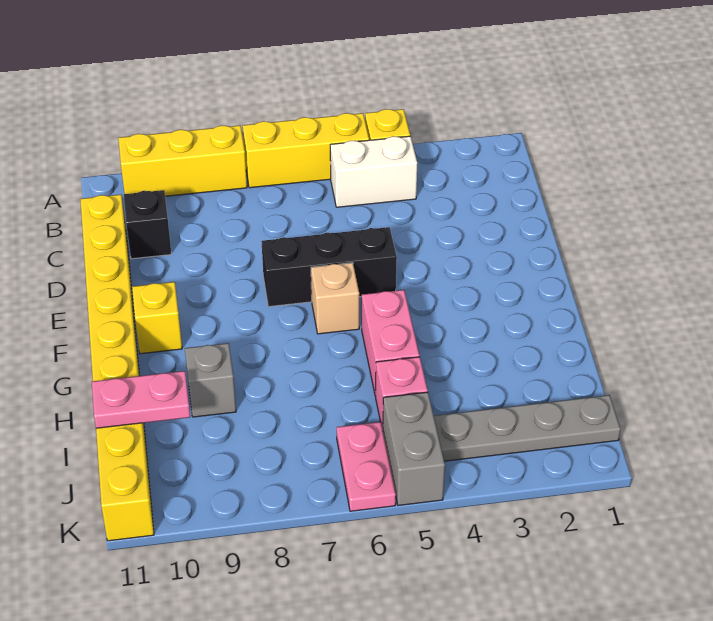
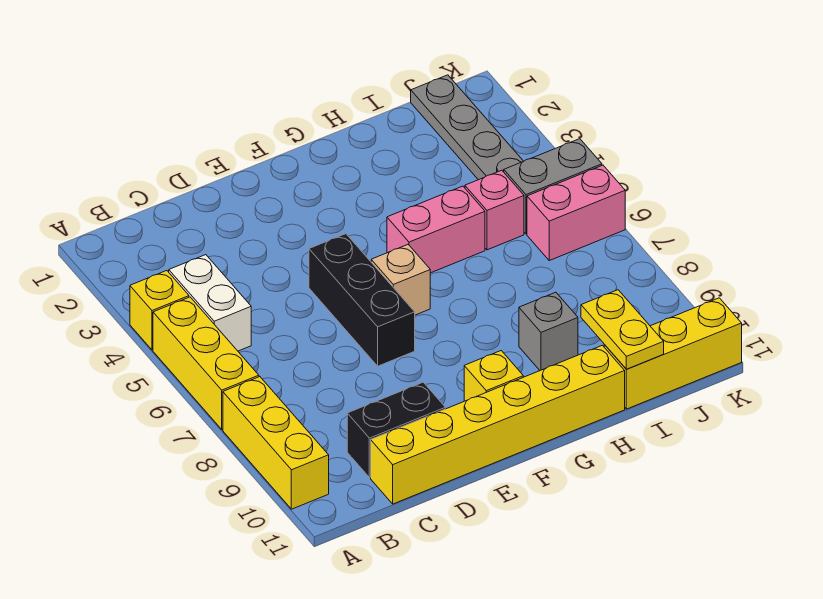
black brick C10 level 1 -> black brick C10:D10 level 1
pink plate I10:I11 level 2 -> yellow plate I10:I11 level 2
pink plate J6:K6 level 1 -> pink brick J6:K6 level 1

